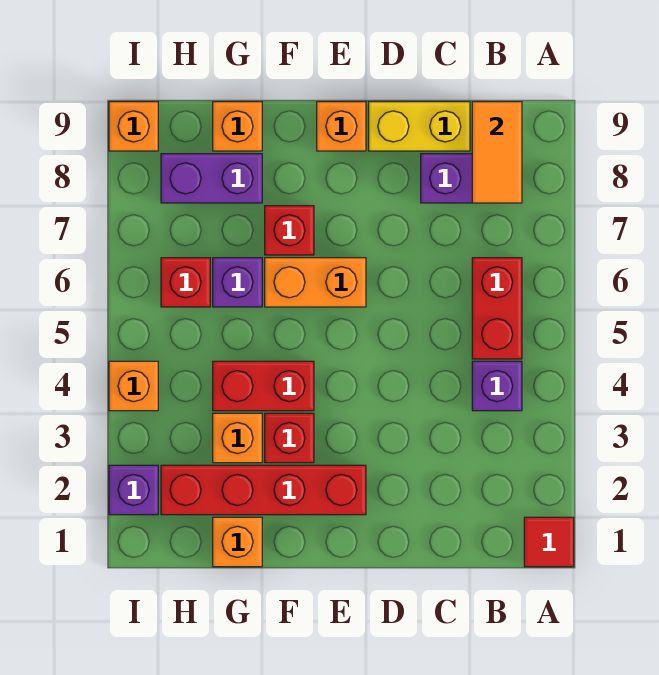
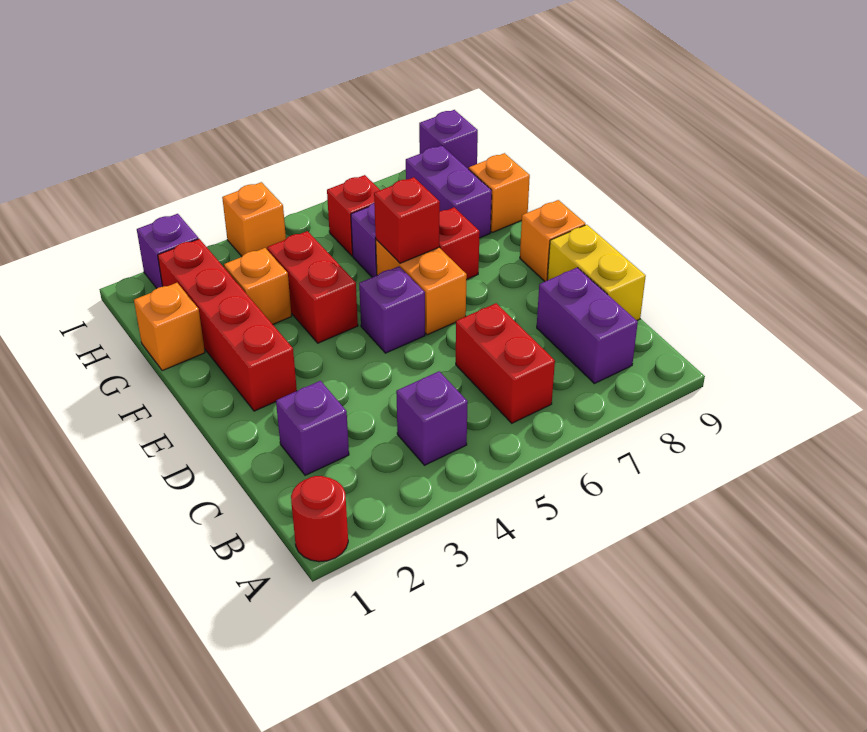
red tile A1 level 1 -> red round brick A1 level 1
red brick B5:B6 level 1 -> red brick B6:C6 level 1
orange tile B8:B9 level 2 -> none
none -> purple brick C2 level 1
none -> purple brick E5 level 1
red brick F3 level 1 -> red brick F6 level 2
orange brick I9 level 1 -> purple brick I9 level 1

